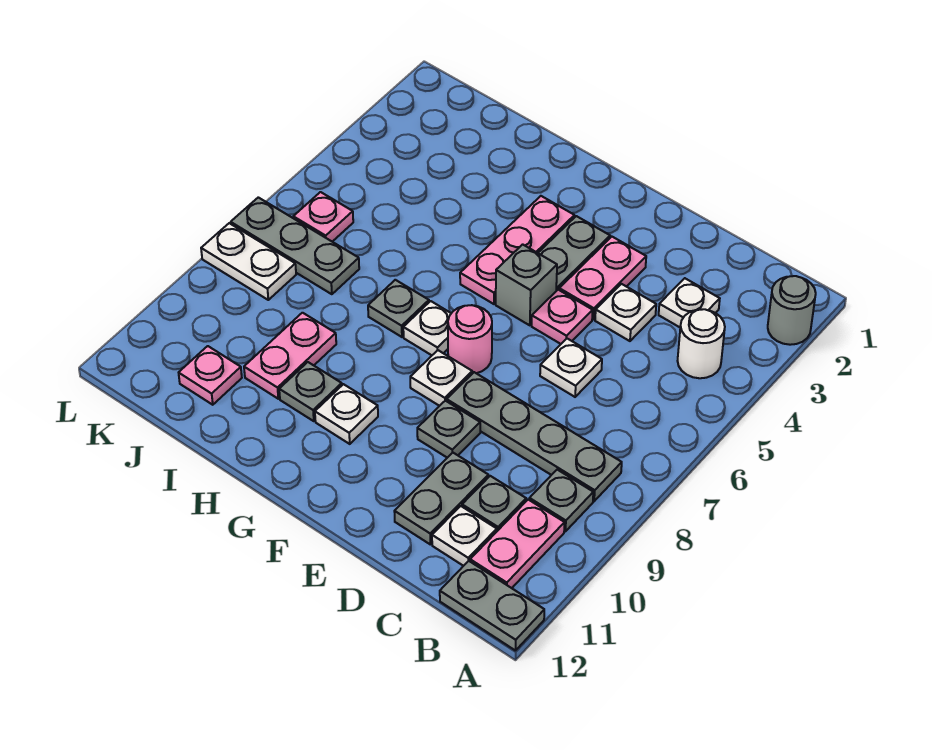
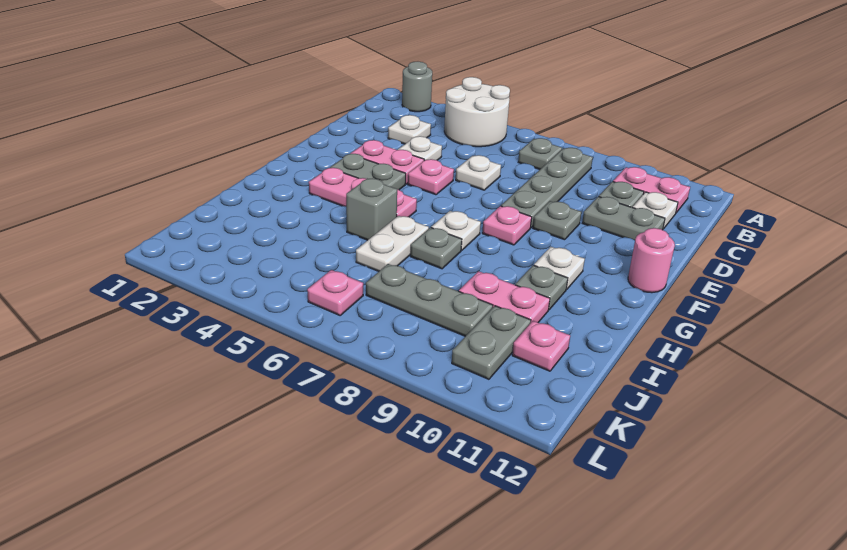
grey plate A12:B12 level 1 -> grey plate J10:K10 level 1
white round brick B4 level 1 -> white round brick A4:B5 level 1
grey plate B9 level 1 -> grey plate B7 level 1
grey brick F5 level 1 -> grey brick H5 level 1
pink round brick F7 level 1 -> pink round brick F12 level 1
white plate F8 level 1 -> pink plate F8 level 1
grey plate J7:L7 level 1 -> grey plate J7:J9 level 1
white plate K8:L8 level 1 -> white plate H6:I6 level 1

